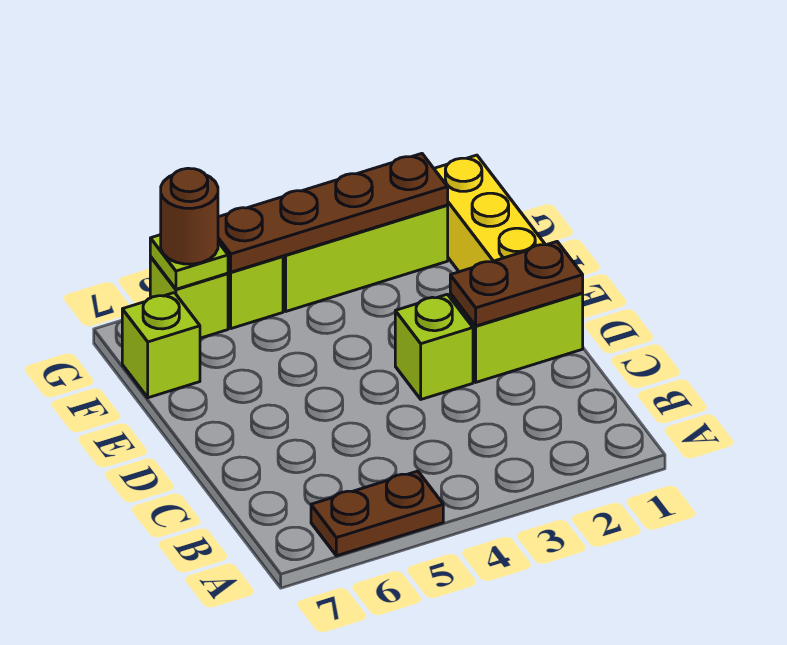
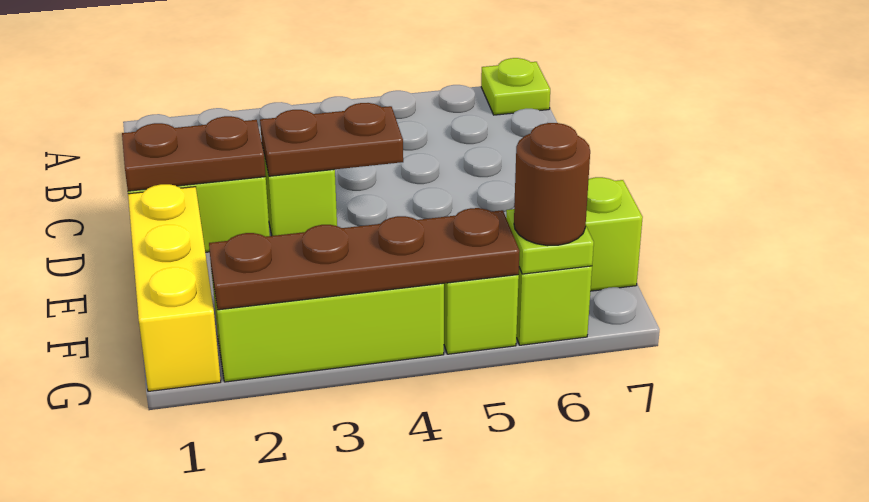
brown plate A5:A6 level 1 -> brown plate D3:D4 level 2
none -> lime plate A7 level 1

